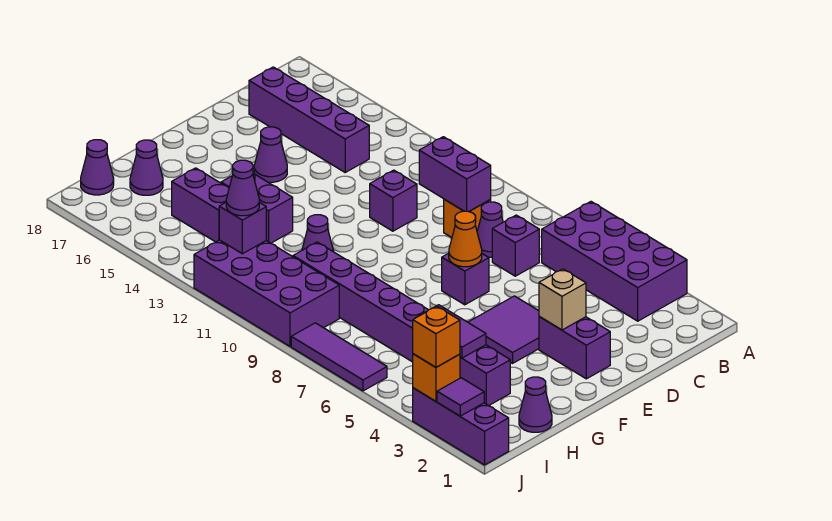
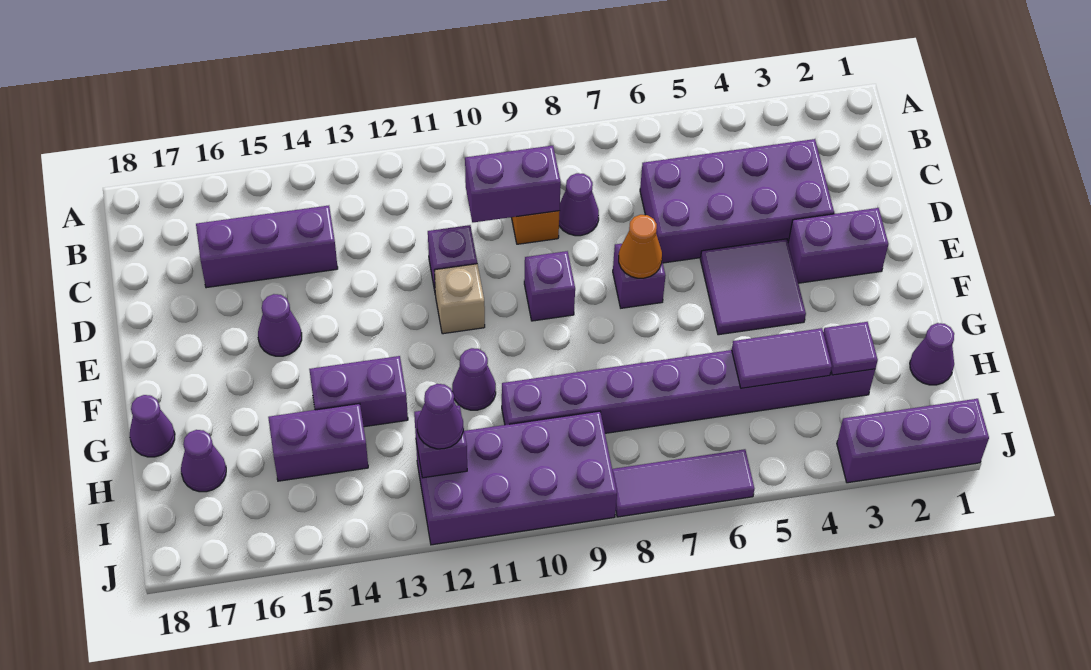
purple brick A3:B6 level 1 -> purple brick C3:D6 level 1
purple brick C7 level 1 -> purple brick E9 level 1
purple brick C14:C17 level 1 -> purple brick C14:C16 level 1
tan brick E3 level 2 -> tan brick E11 level 1
purple cone I18 level 1 -> purple cone G18 level 1
purple tile J2 level 2 -> purple tile H3 level 2
orange brick J3 level 2 -> none
orange brick J3 level 3 -> none

